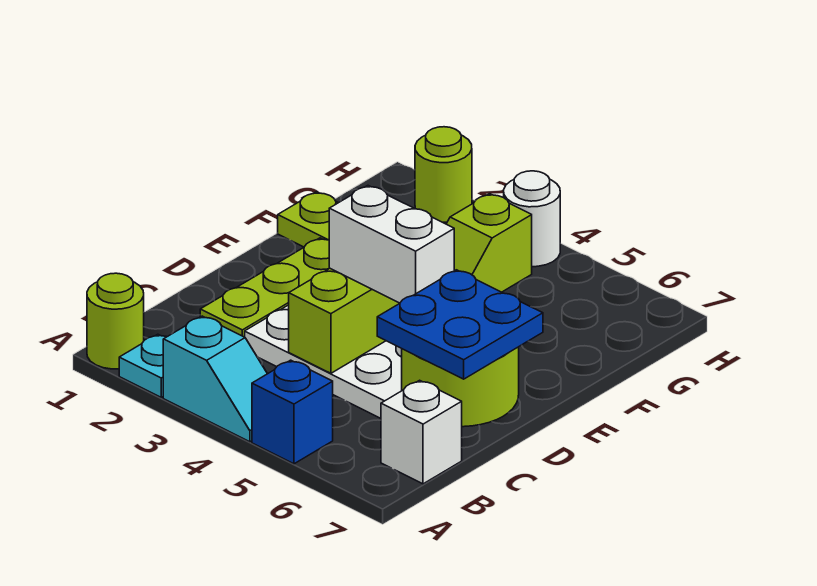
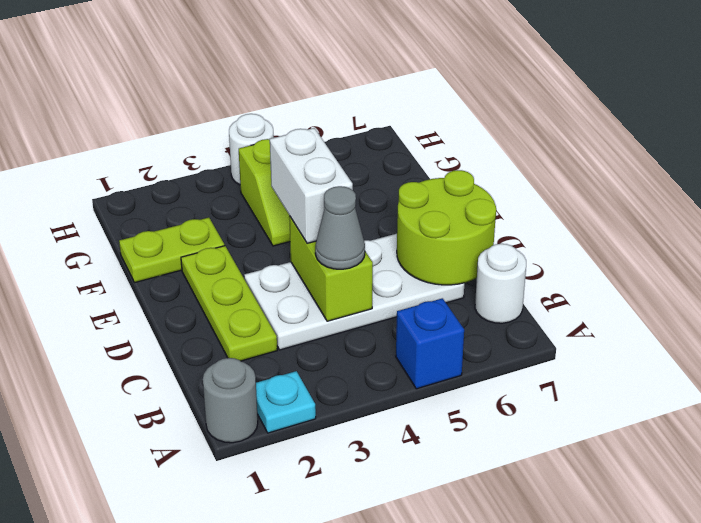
lime round brick A1 level 1 -> grey round brick A1 level 1
cyan slope A3:A4 level 1 top 3 -> none
white brick B7 level 1 -> white round brick B7 level 1
none -> grey cone C4 level 3
blue plate C6:D7 level 3 -> none
white brick D4:D5 level 3 -> white brick D4:E4 level 3
lime round brick H2 level 1 -> none

